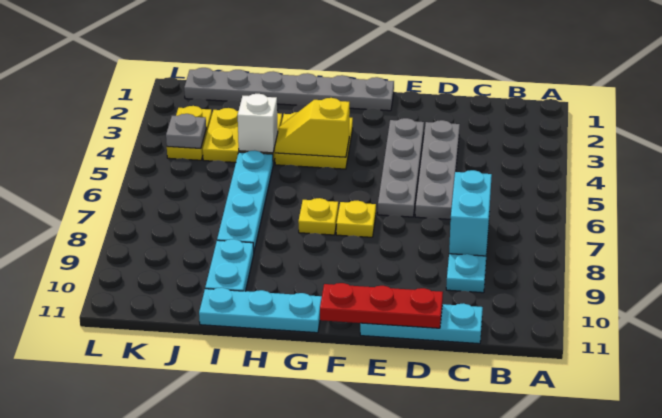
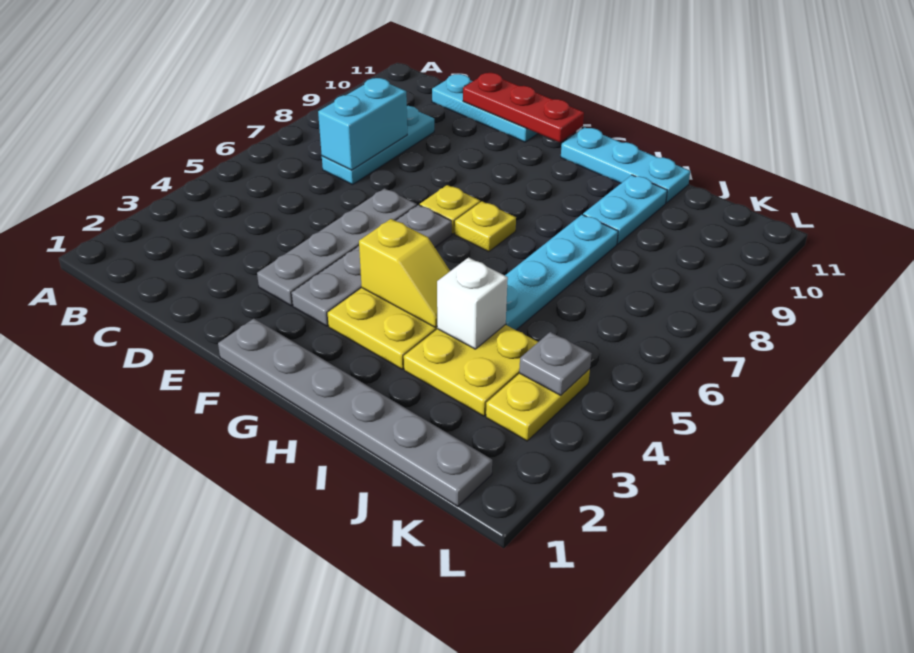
grey plate D3:D6 level 1 -> grey plate F3:F6 level 1

